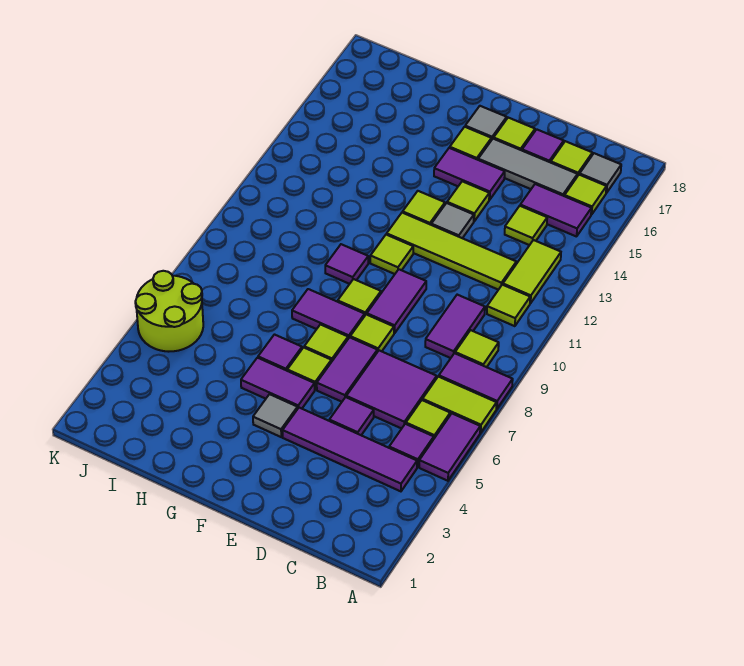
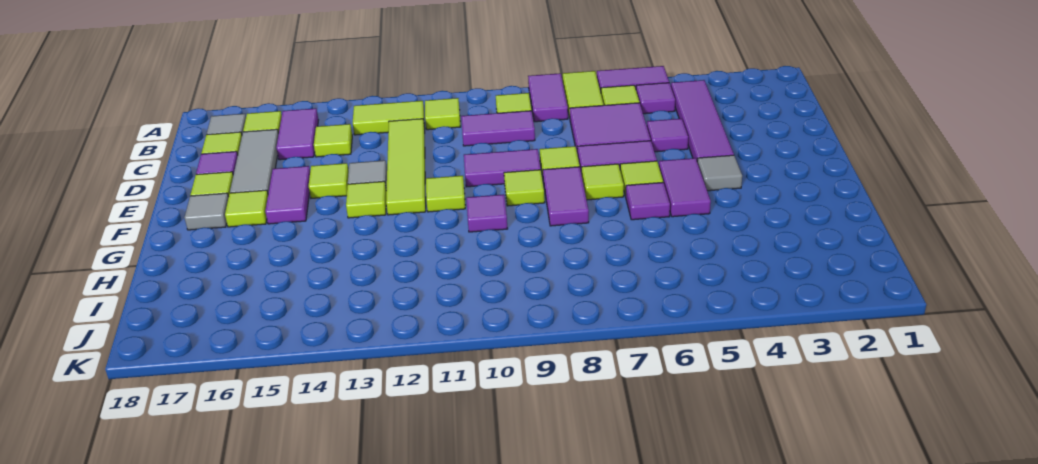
lime round brick J5:K6 level 1 -> none

